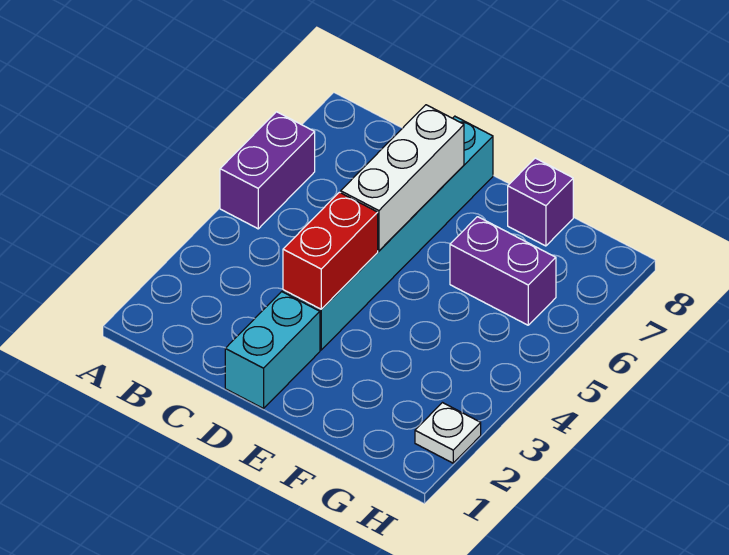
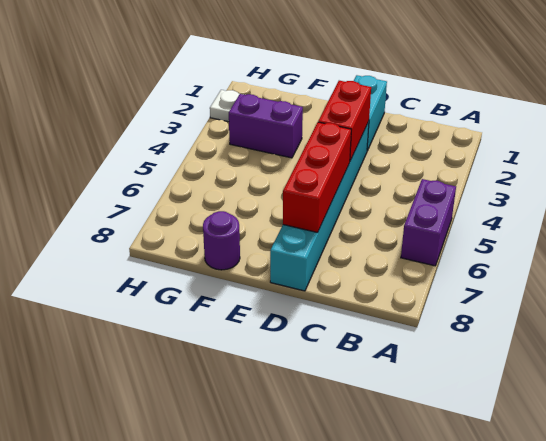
white brick D5:D7 level 2 -> red brick D5:D7 level 2
purple brick F6:G6 level 1 -> purple brick F3:G3 level 1
purple brick F8 level 1 -> purple round brick F8 level 1

